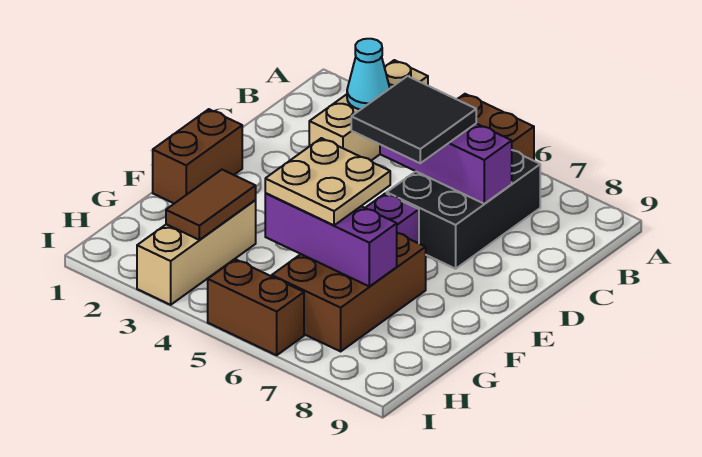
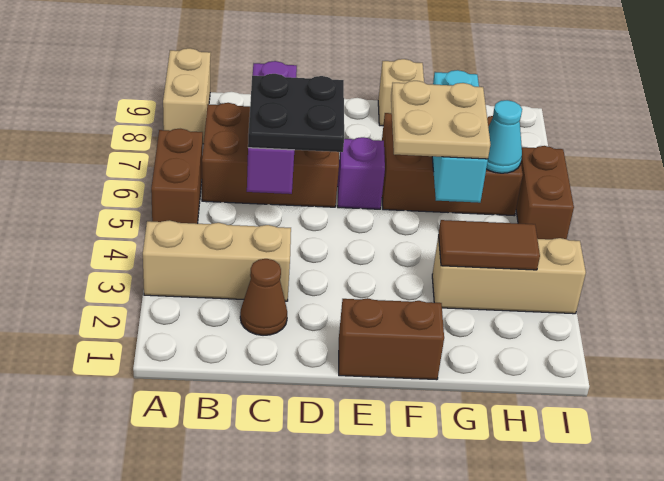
none -> tan brick A8:A9 level 1
cyan cone B3 level 2 -> cyan cone H6 level 2
black brick B6:D7 level 1 -> brown brick B6:D7 level 1
none -> brown cone C2 level 1
black tile C5:D6 level 3 -> black plate C5:D6 level 3
none -> tan brick F9 level 1
purple brick G5:G7 level 2 -> cyan brick G5:G7 level 2

